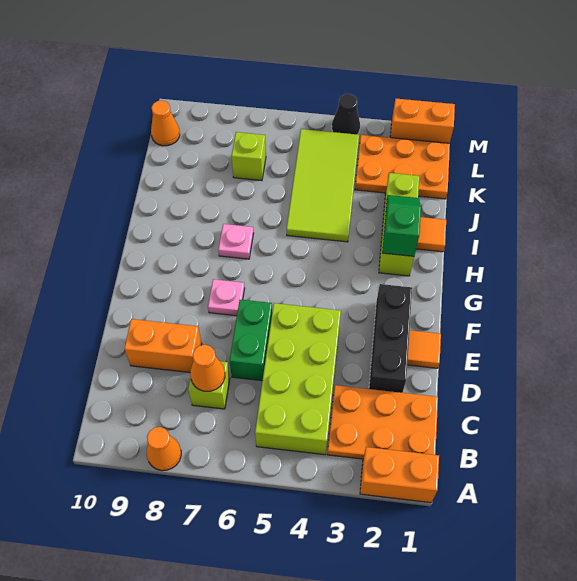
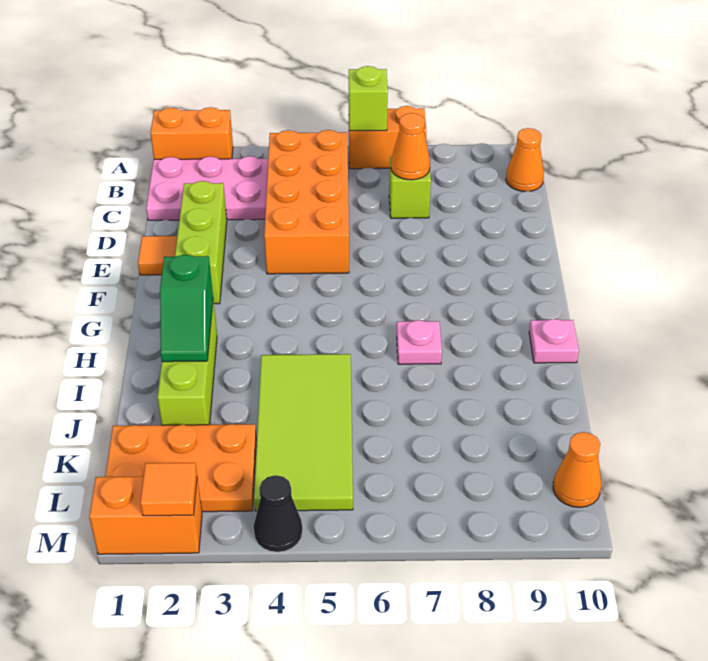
orange cone A8 level 1 -> orange cone B10 level 1
orange plate B1:C3 level 1 -> pink plate B1:C3 level 1
lime brick B4:E5 level 1 -> orange brick B4:E5 level 1
black brick D2:F2 level 1 -> lime brick D2:F2 level 1
green brick D6:E6 level 1 -> none
orange brick D8:D9 level 1 -> orange brick A6:A7 level 1
pink plate F7 level 1 -> pink plate H10 level 1
orange tile I1 level 1 -> orange tile M2 level 2
lime brick K7 level 1 -> lime brick A6 level 2

